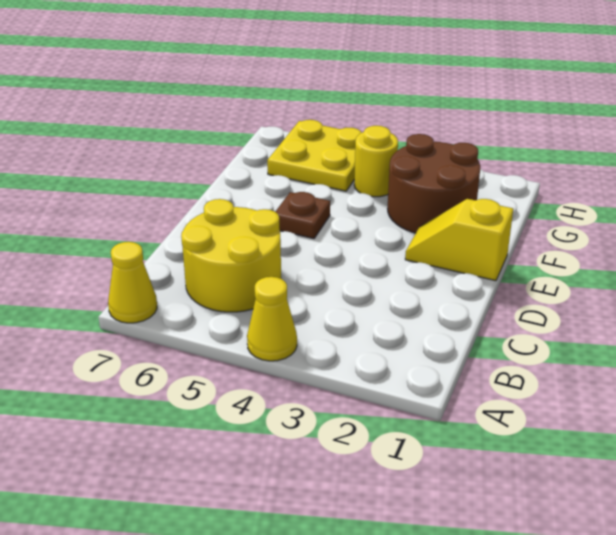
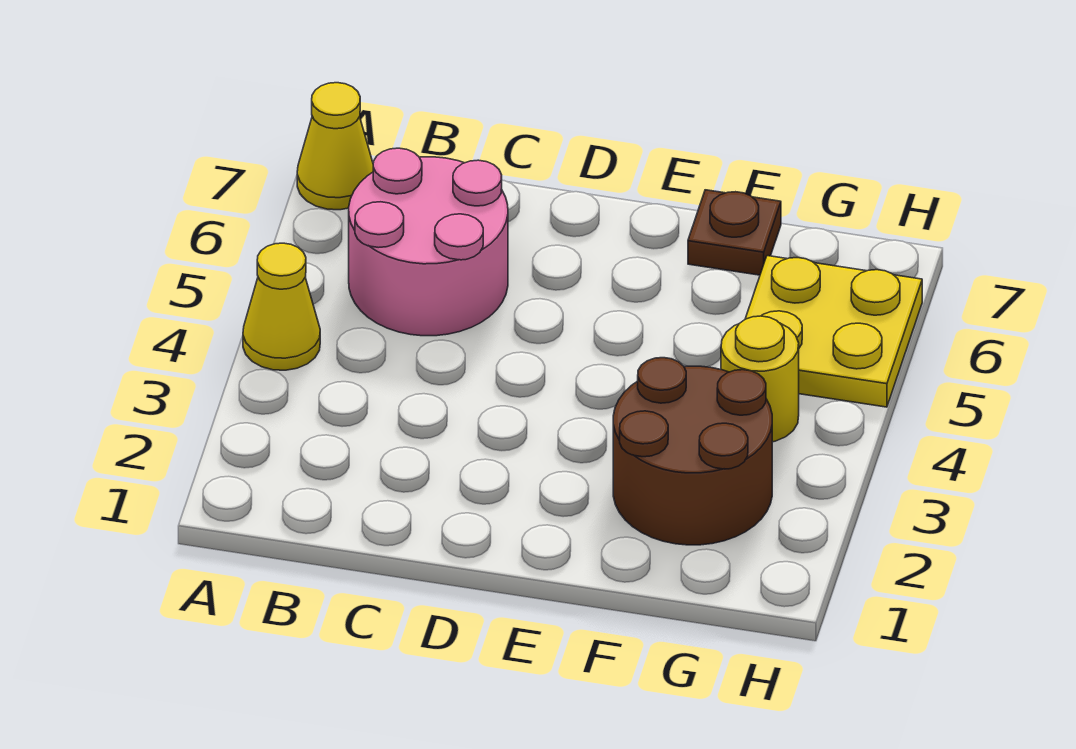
yellow round brick B5:C6 level 1 -> pink round brick B5:C6 level 1
yellow slope E1:E2 level 1 top 1 -> none
brown plate E5 level 1 -> brown plate F7 level 1

